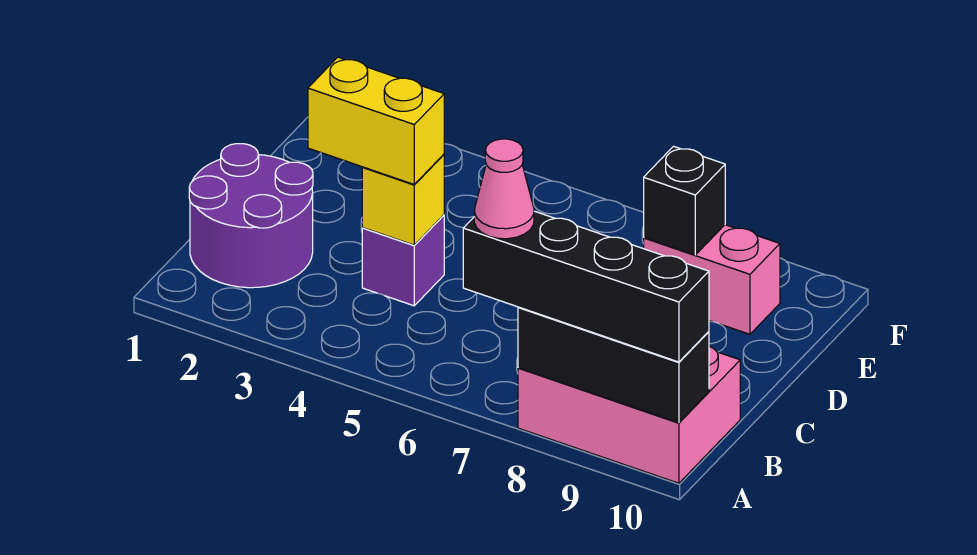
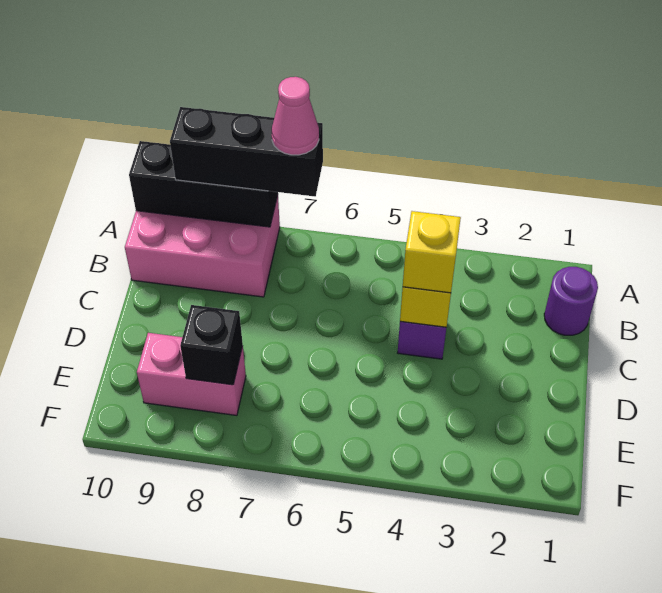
black brick A7:A10 level 3 -> black brick A7:A9 level 3
purple round brick B1:C2 level 1 -> purple round brick B1 level 1
yellow brick C3:C4 level 3 -> yellow brick C4 level 3

